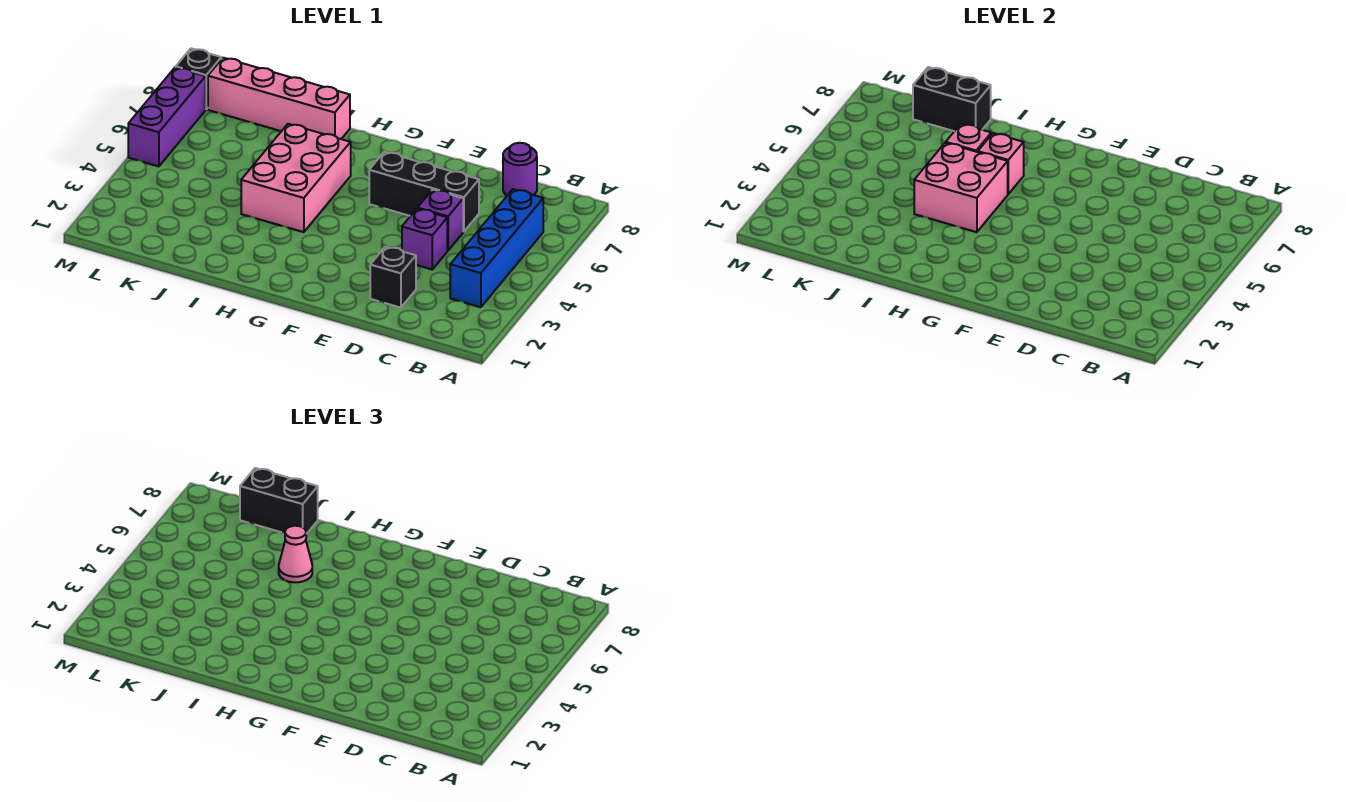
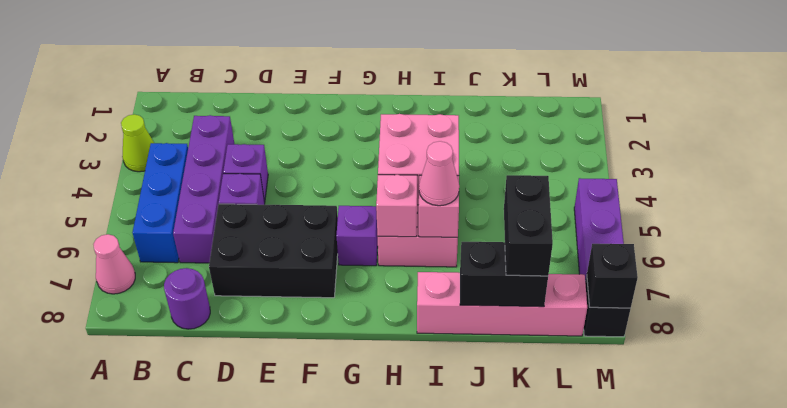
none -> lime cone A3 level 1
none -> pink cone A7 level 1
blue brick B3:B6 level 1 -> blue brick B4:B6 level 1
none -> purple brick C3:C6 level 1
black brick D2 level 1 -> black brick M8 level 2
black brick D6:F6 level 1 -> black brick D6:F7 level 1
none -> purple brick G6 level 1
black brick J8:K8 level 3 -> black brick K7:K8 level 3

